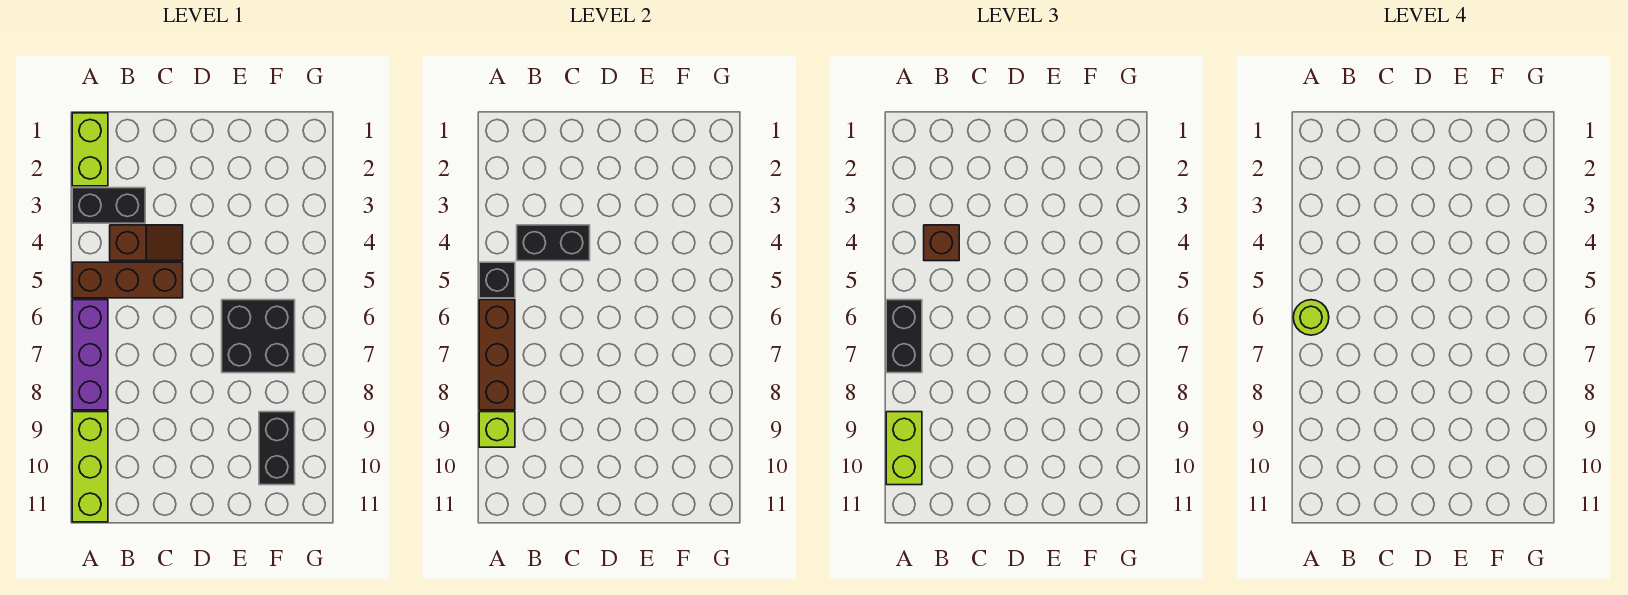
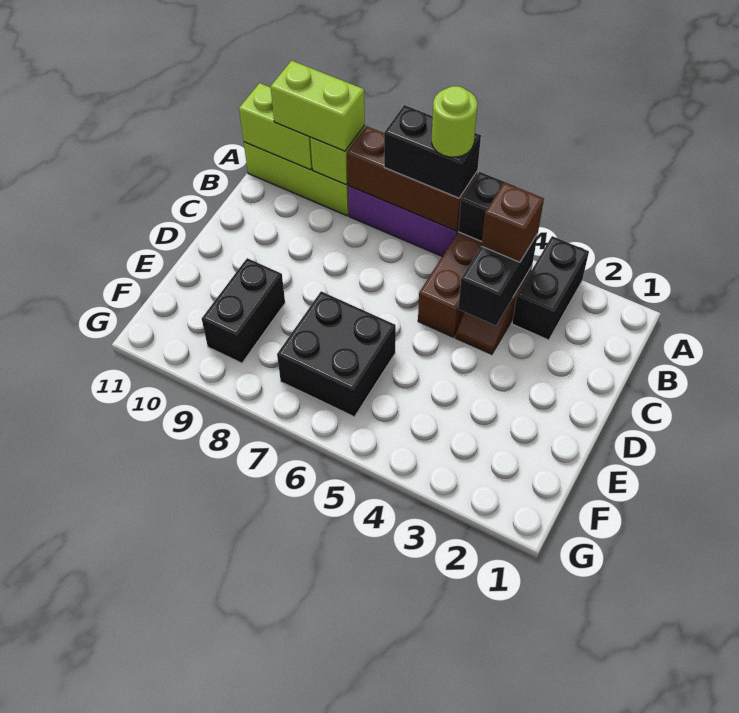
lime brick A1:A2 level 1 -> lime brick A10:A11 level 2
black brick F9:F10 level 1 -> black brick E9:F9 level 1

